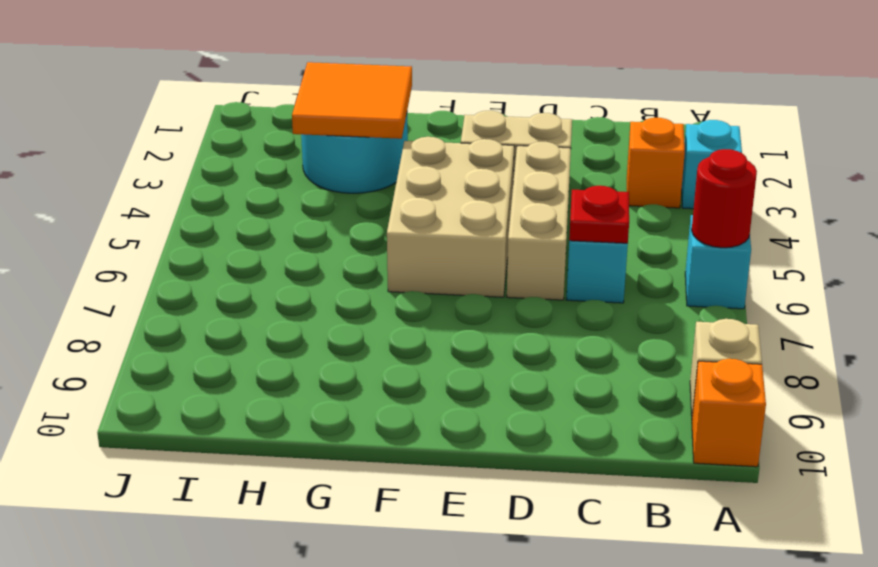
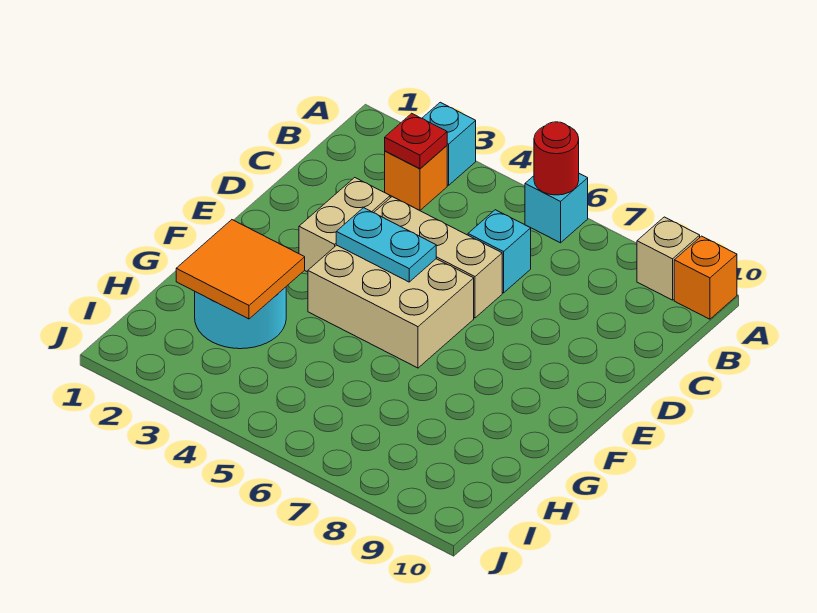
red plate C6 level 2 -> red plate B3 level 2
none -> cyan plate E4:E5 level 2

